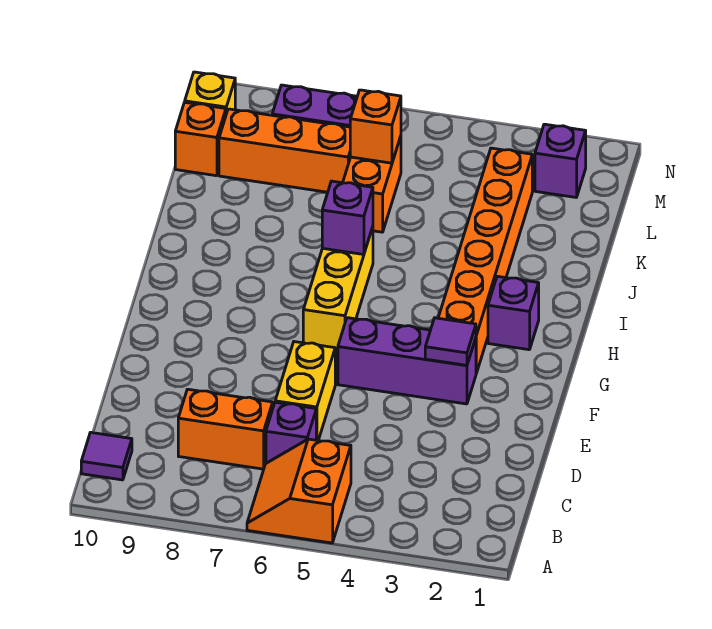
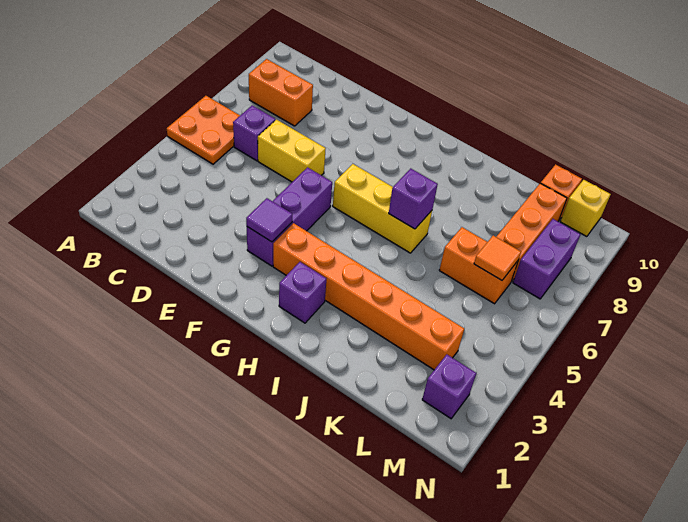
orange slope A5:B6 level 1 top 5 -> orange plate A5:B6 level 1
purple tile B10 level 1 -> none
orange brick C7:C8 level 1 -> orange brick B8:C8 level 1
orange brick L6 level 2 -> orange tile L6 level 2

